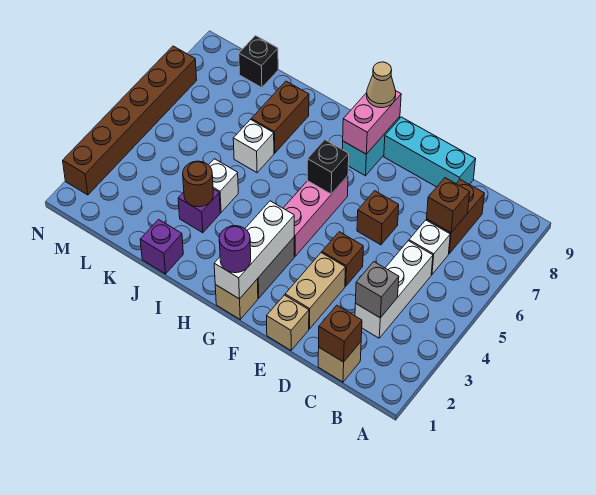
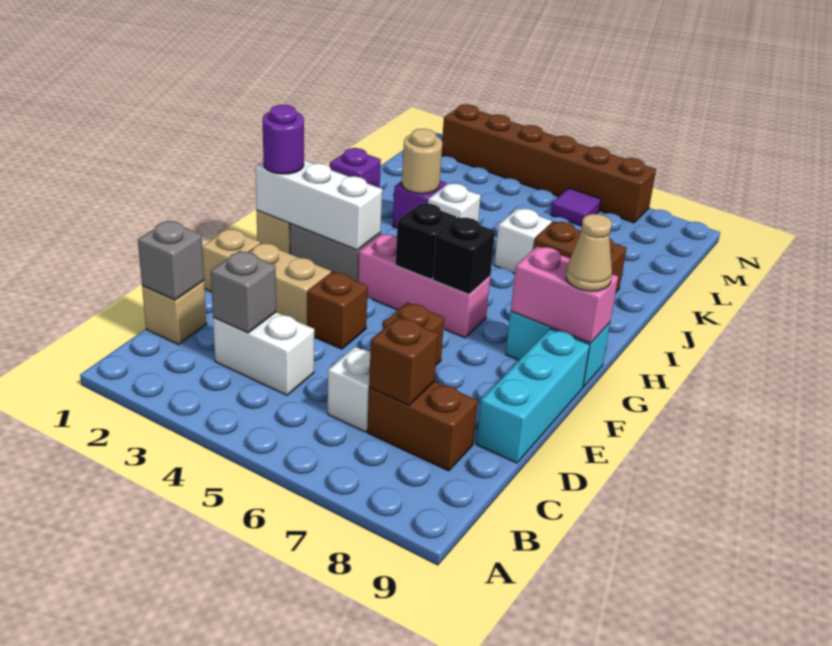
brown brick C1 level 2 -> grey brick C1 level 2
white brick C3:C5 level 1 -> white brick C3:C4 level 1
brown round brick J3 level 2 -> tan round brick J3 level 2
black brick L9 level 1 -> black brick G5 level 2
none -> purple tile M6 level 1

